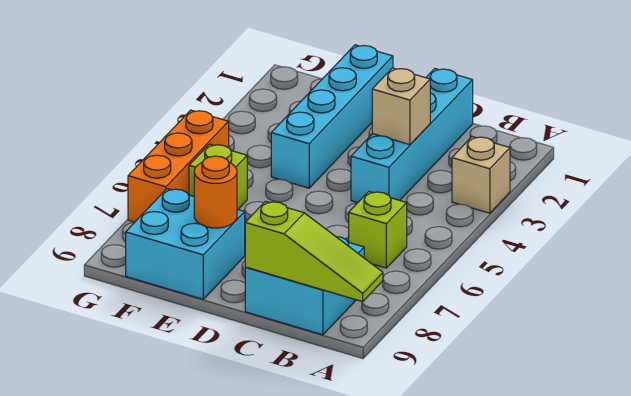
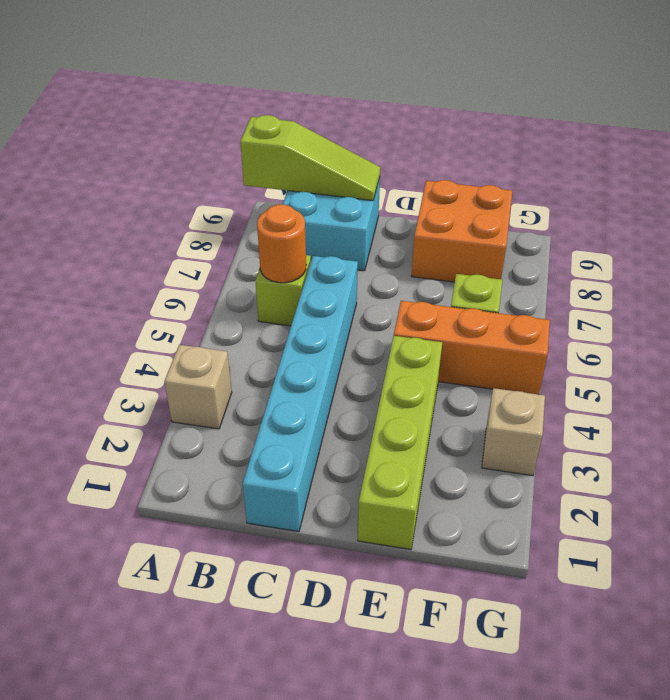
lime slope A9:C9 level 2 top C -> lime slope A9:C9 level 2 top A
cyan brick C1:C4 level 1 -> cyan brick C1:C6 level 1
tan brick C3 level 2 -> tan brick G3 level 1
cyan brick E1:E4 level 1 -> lime brick E1:E4 level 1
cyan brick E8:F9 level 1 -> orange brick E8:F9 level 1
orange round brick E8 level 2 -> orange round brick B6 level 2
orange brick G5:G7 level 1 -> orange brick E5:G5 level 1

